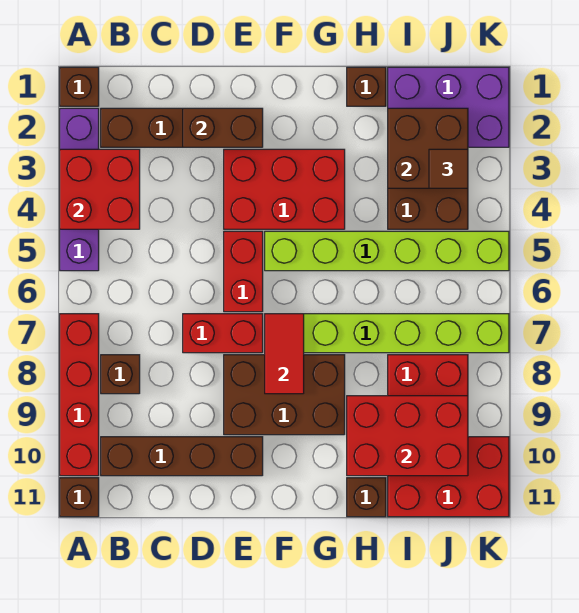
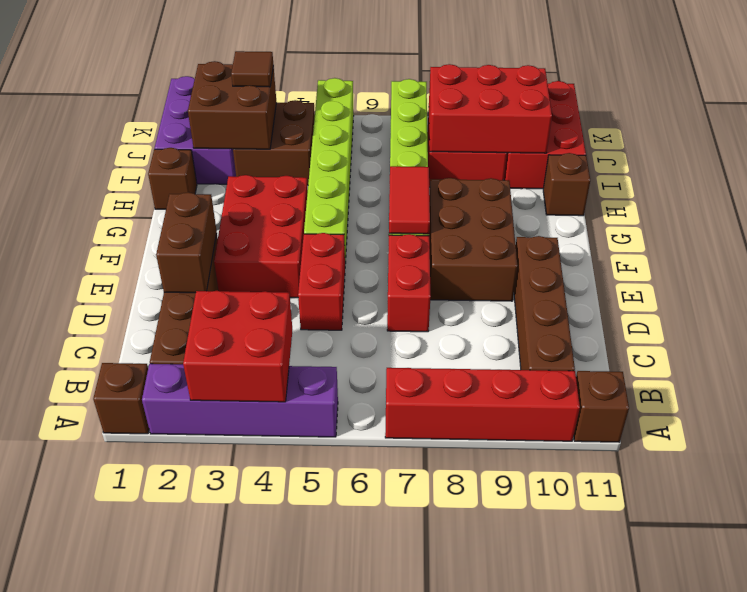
brown brick B8 level 1 -> none
red brick E5:E6 level 1 -> red brick D5:E5 level 1
red tile F7:F8 level 2 -> red tile F7:G7 level 2
red brick H9:J10 level 2 -> red brick I8:J10 level 2

